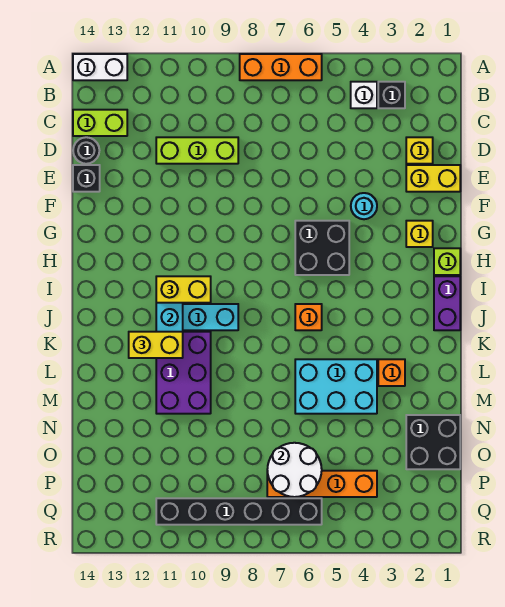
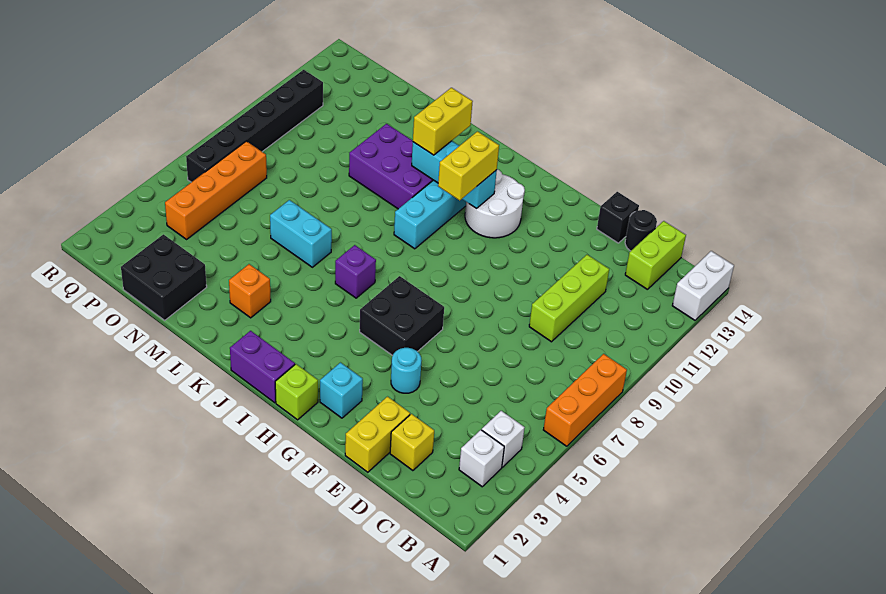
black brick B3 level 1 -> white brick B3 level 1
yellow brick G2 level 1 -> cyan brick G2 level 1
orange brick J6 level 1 -> purple brick J6 level 1
cyan brick L4:M6 level 1 -> cyan brick L6:M6 level 1
white round brick O6:P7 level 2 -> white round brick H11:I12 level 1

